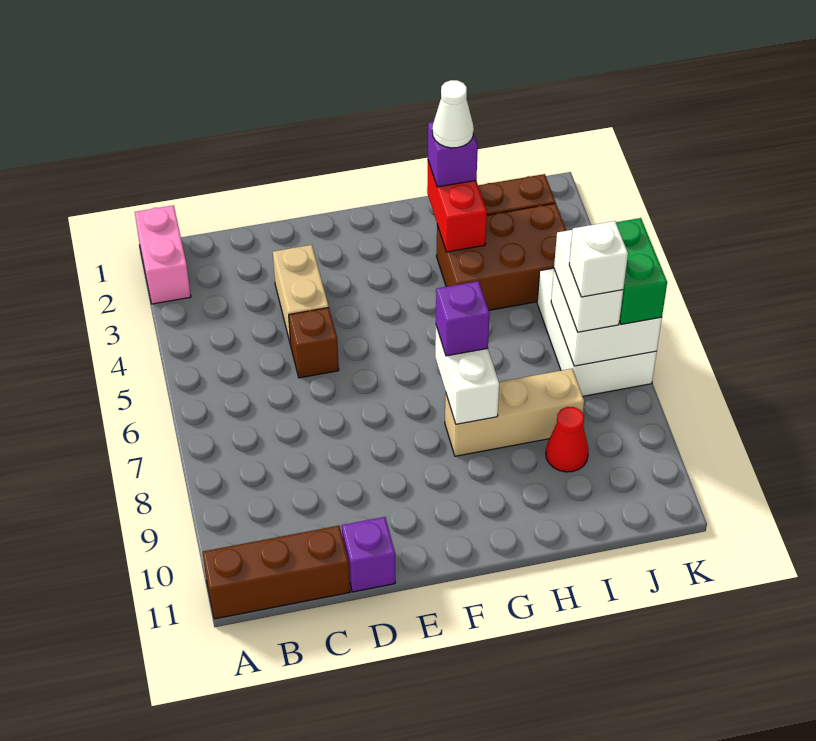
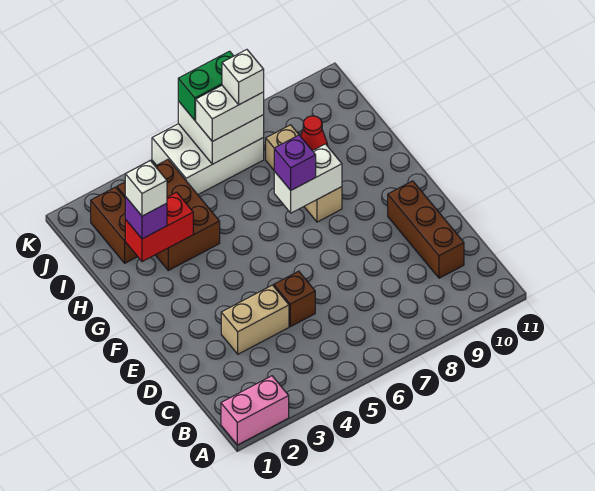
brown brick A11:C11 level 1 -> brown brick C10:E10 level 1
purple brick D11 level 1 -> none
white cone H2 level 4 -> white brick H2 level 4

